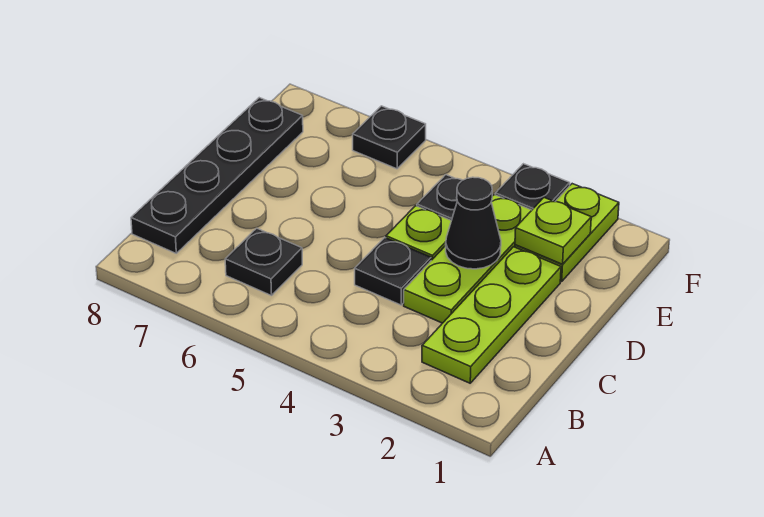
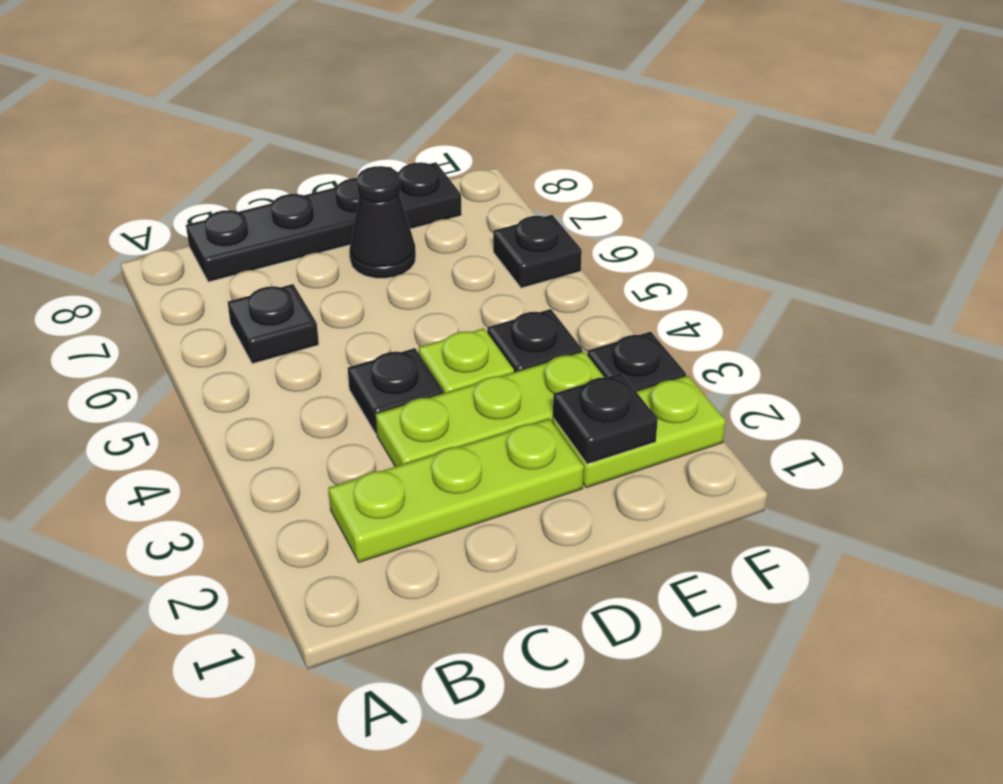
black cone D3 level 2 -> black cone D7 level 1
lime plate E2 level 2 -> black plate E2 level 2

